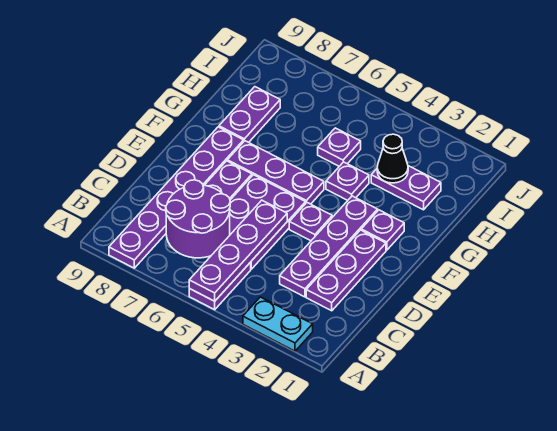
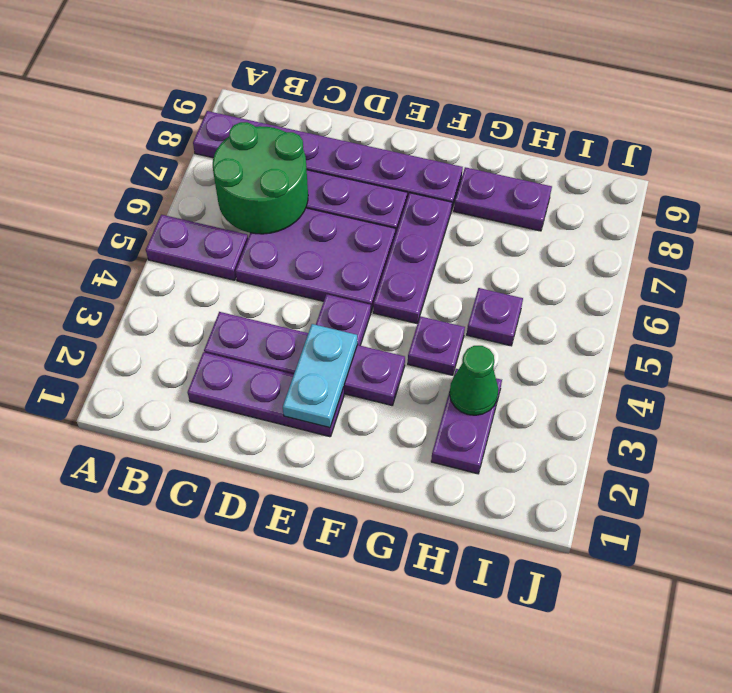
cyan plate A2:A3 level 1 -> cyan plate E2:E3 level 2
purple plate A5:D5 level 2 -> none
purple round brick B6:C7 level 2 -> green round brick B6:C7 level 2
purple plate F2 level 1 -> none
black cone H3 level 2 -> green cone H3 level 2

